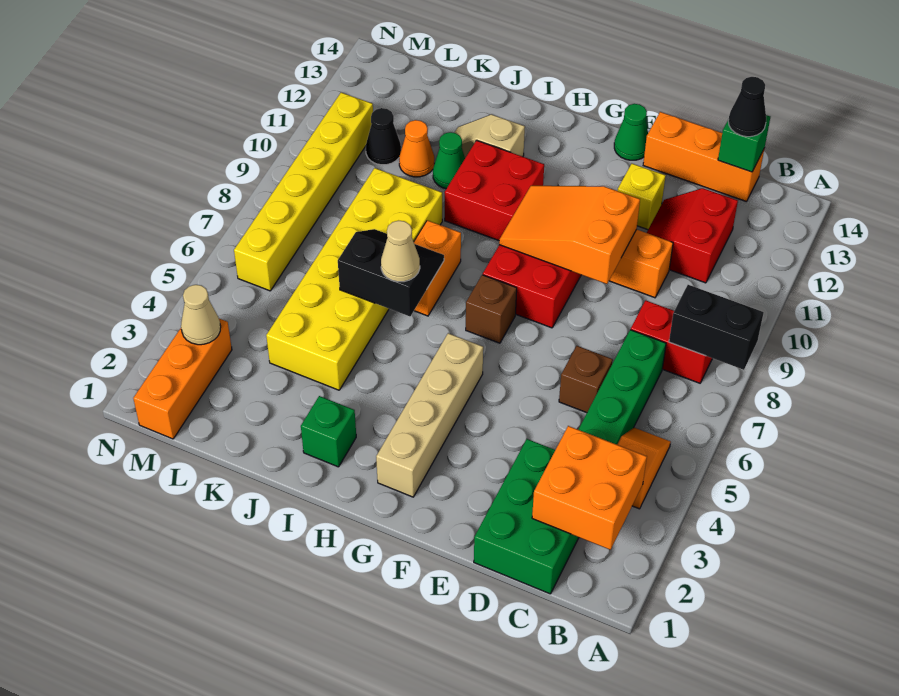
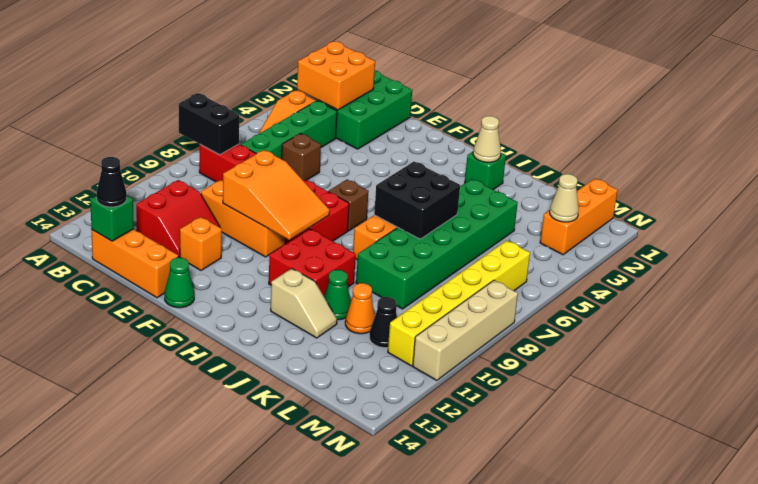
yellow brick E12 level 1 -> orange brick E12 level 1
tan brick G2:G5 level 1 -> tan brick N8:N11 level 1
black slope I6:J7 level 2 top 6 -> black brick I6:J7 level 2
tan cone I6 level 3 -> tan cone I2 level 2
yellow brick J4:K9 level 1 -> green brick J4:K9 level 1

